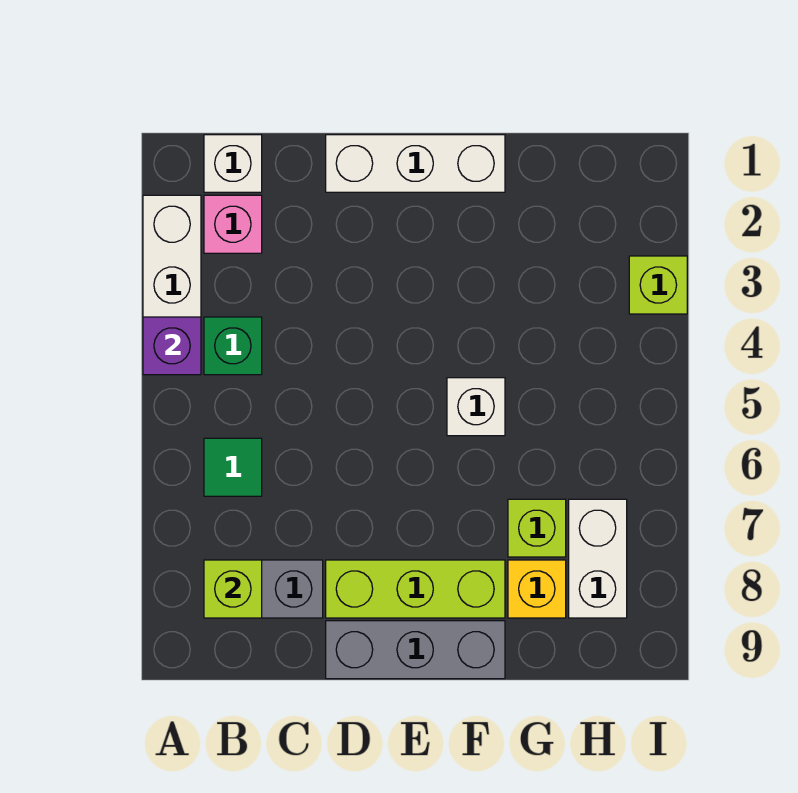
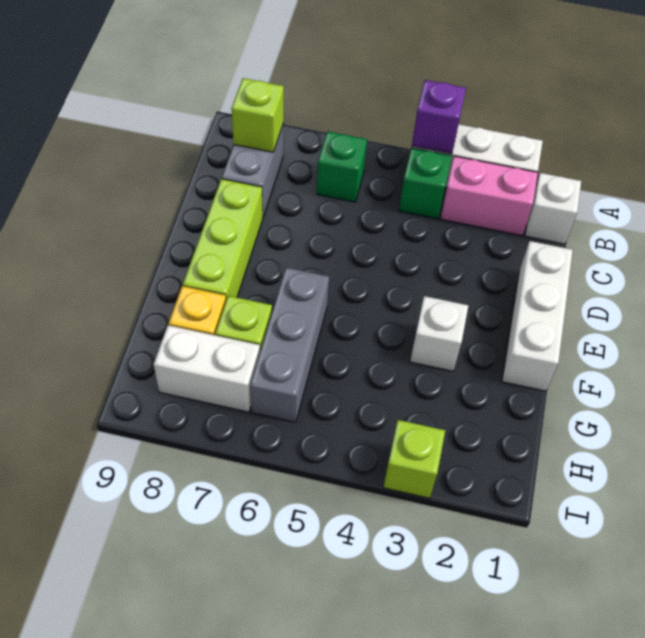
pink brick B2 level 1 -> pink brick B2:B3 level 1
green tile B6 level 1 -> green brick B6 level 1
grey brick D9:F9 level 1 -> grey brick F6:H6 level 1
white brick F5 level 1 -> white brick F3 level 1

